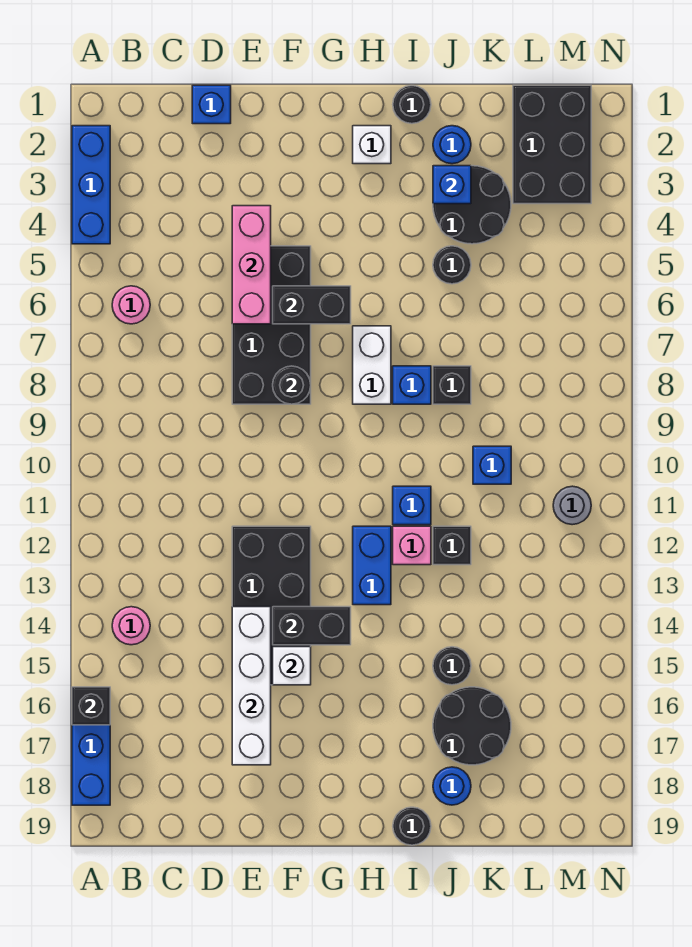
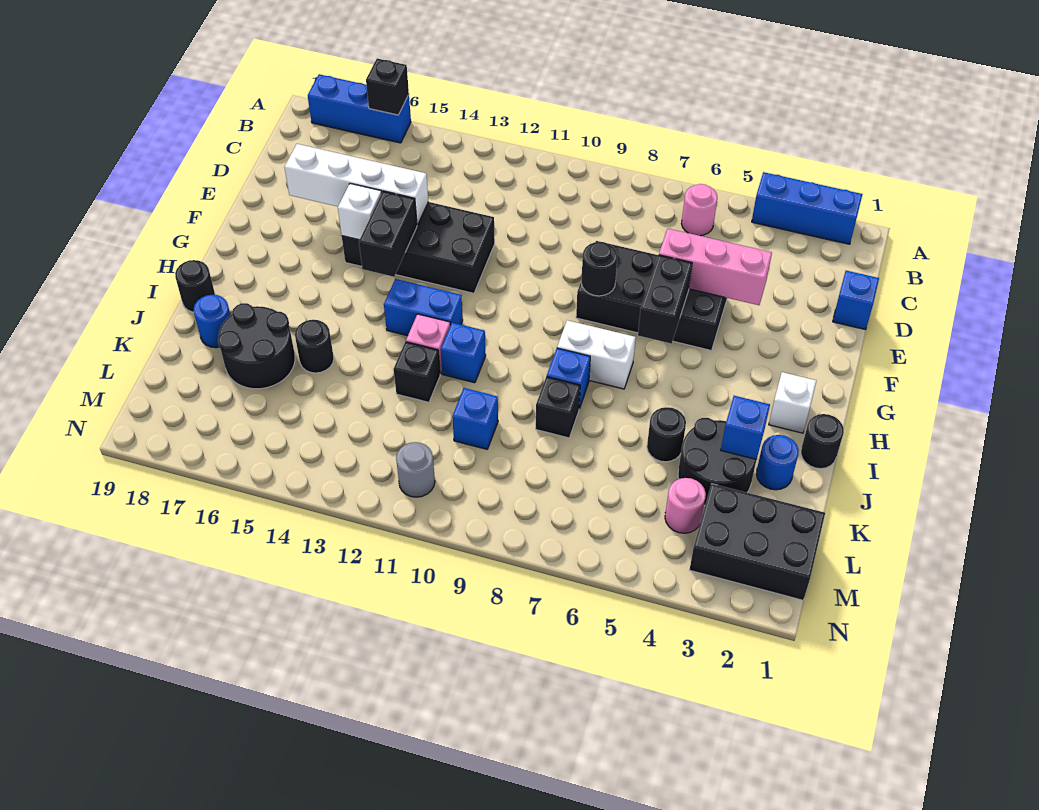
pink round brick B14 level 1 -> pink round brick L4 level 1

